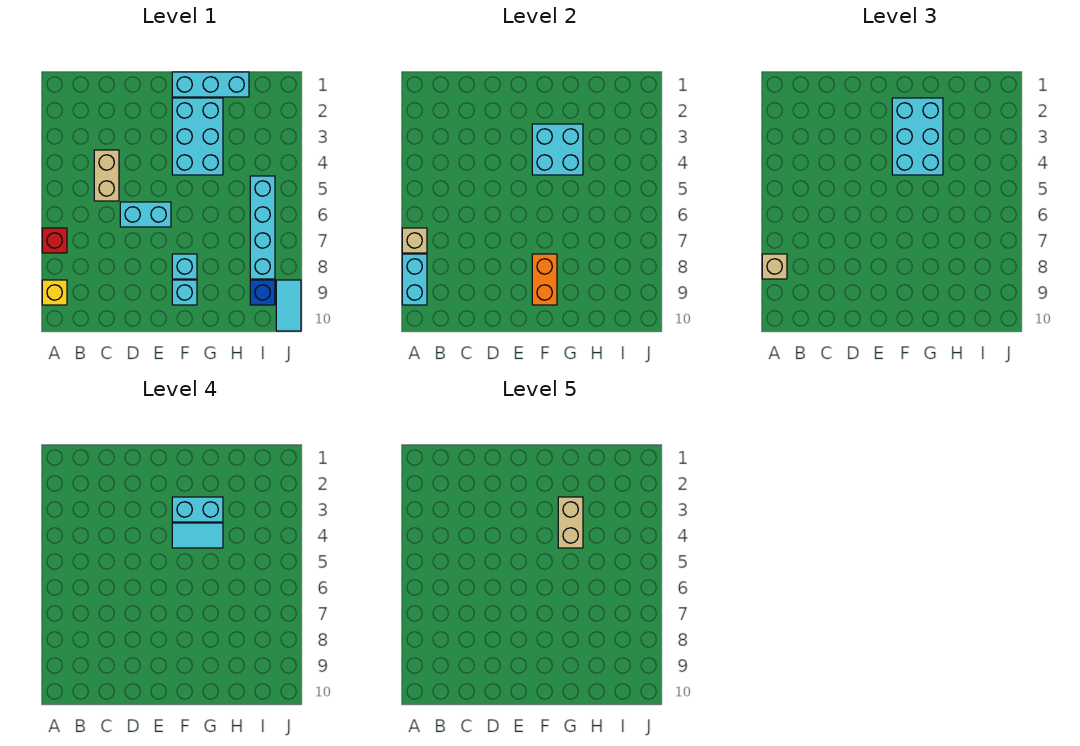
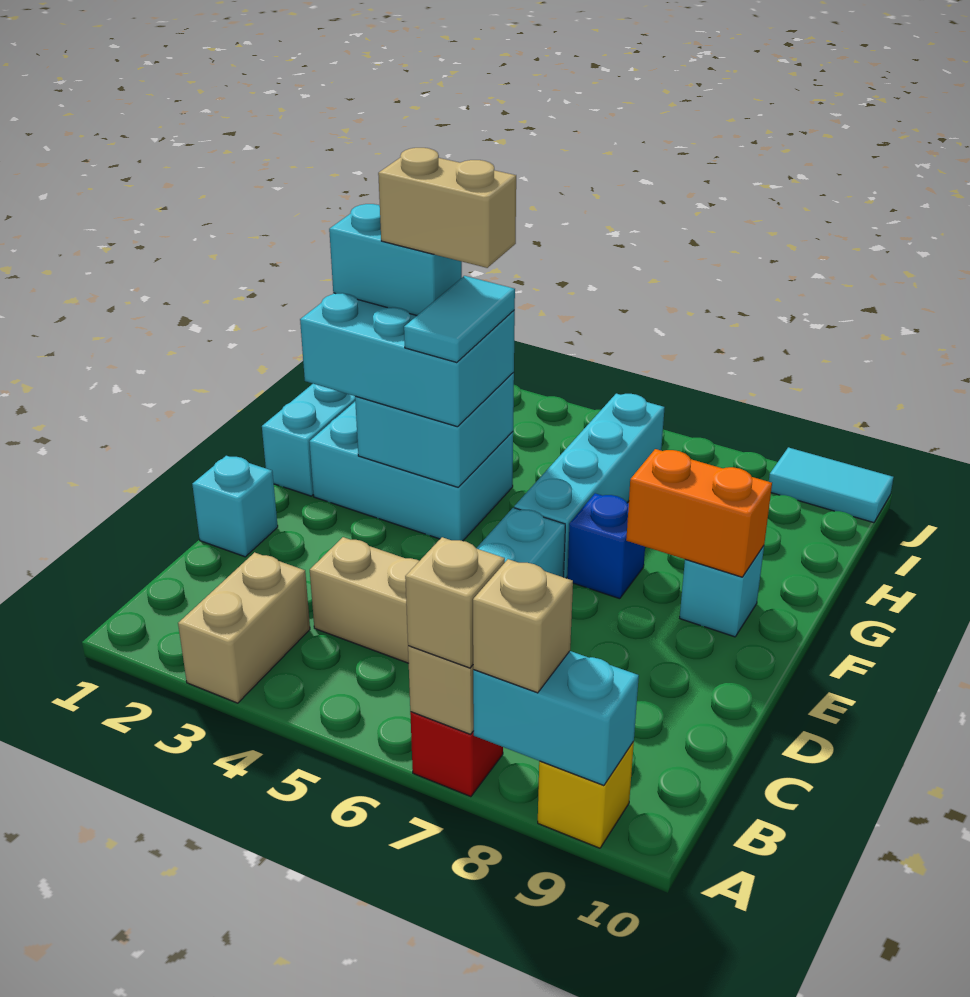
none -> tan brick A3:B3 level 1
none -> tan brick A7 level 3
cyan brick F3:G3 level 4 -> cyan brick G2:G3 level 4
cyan brick F8 level 1 -> cyan brick D1 level 1
cyan brick I5:I8 level 1 -> cyan brick F6:I6 level 1
blue brick I9 level 1 -> blue brick F7 level 1

